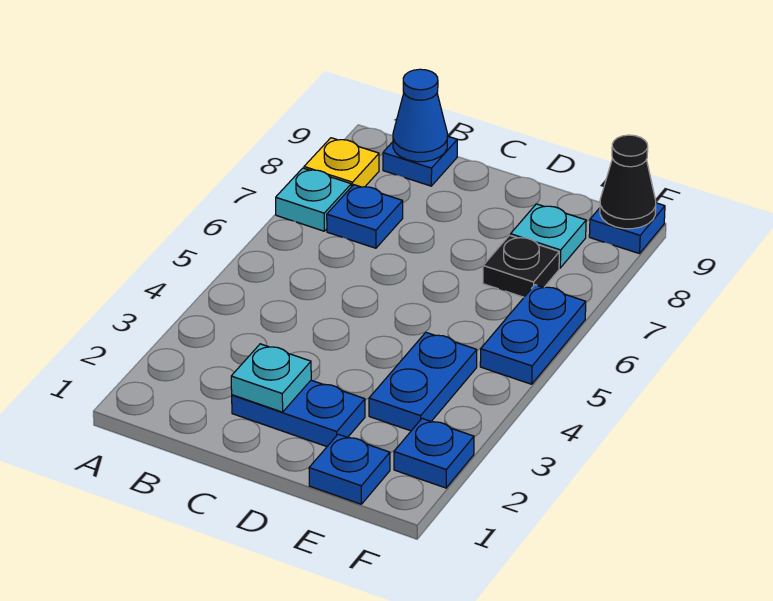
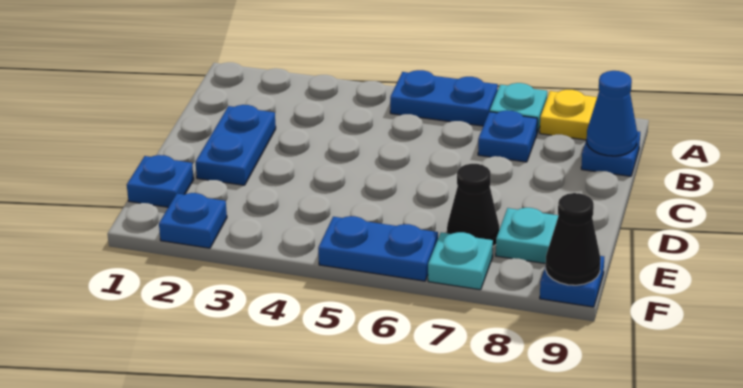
cyan plate C2 level 2 -> cyan plate F7 level 1
blue plate E3:E4 level 1 -> blue plate A5:A6 level 1
black plate E7 level 1 -> black cone E7 level 1

